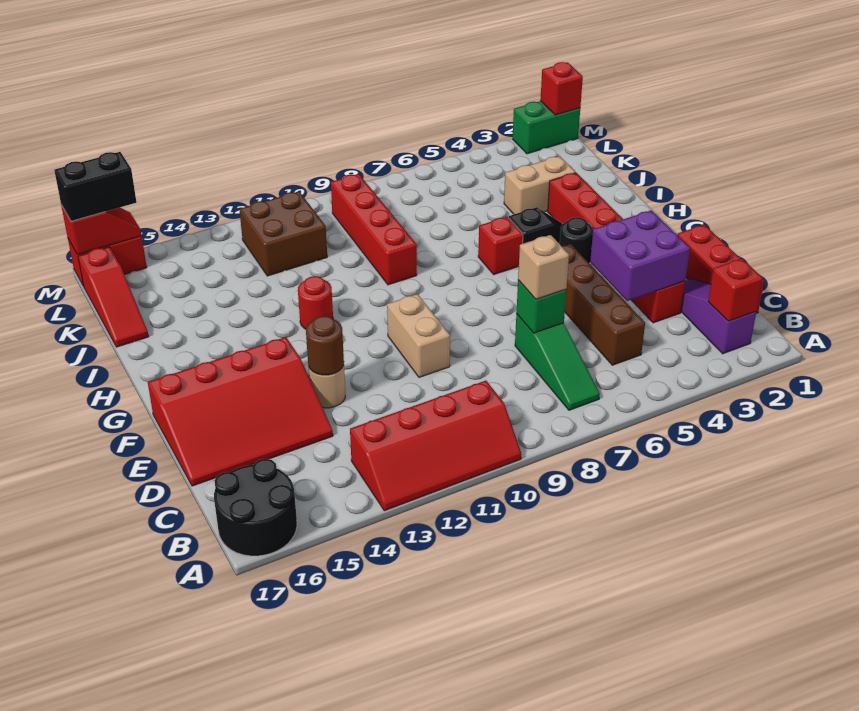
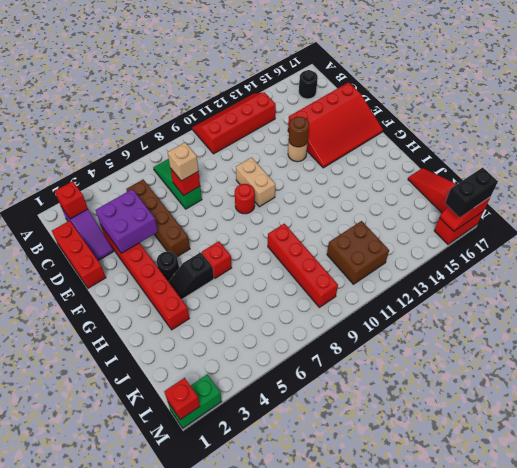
black round brick A16:B17 level 1 -> black round brick B16 level 1
green brick D7 level 2 -> red brick D7 level 2
red slope D14:F17 level 1 top F -> red slope D14:F17 level 1 top D
red round brick H12 level 1 -> red round brick F9 level 1
tan brick J3:J4 level 1 -> none

